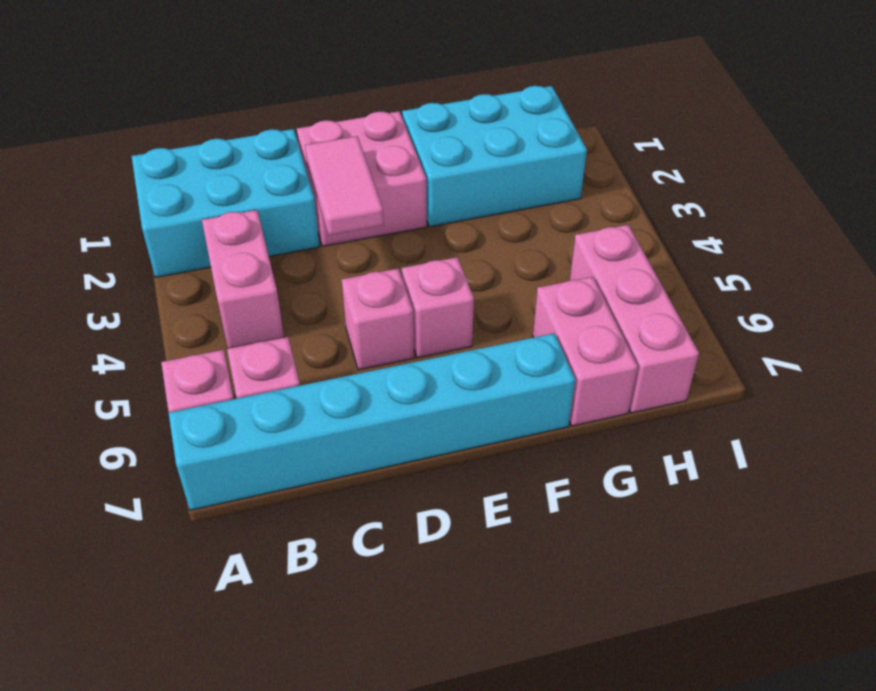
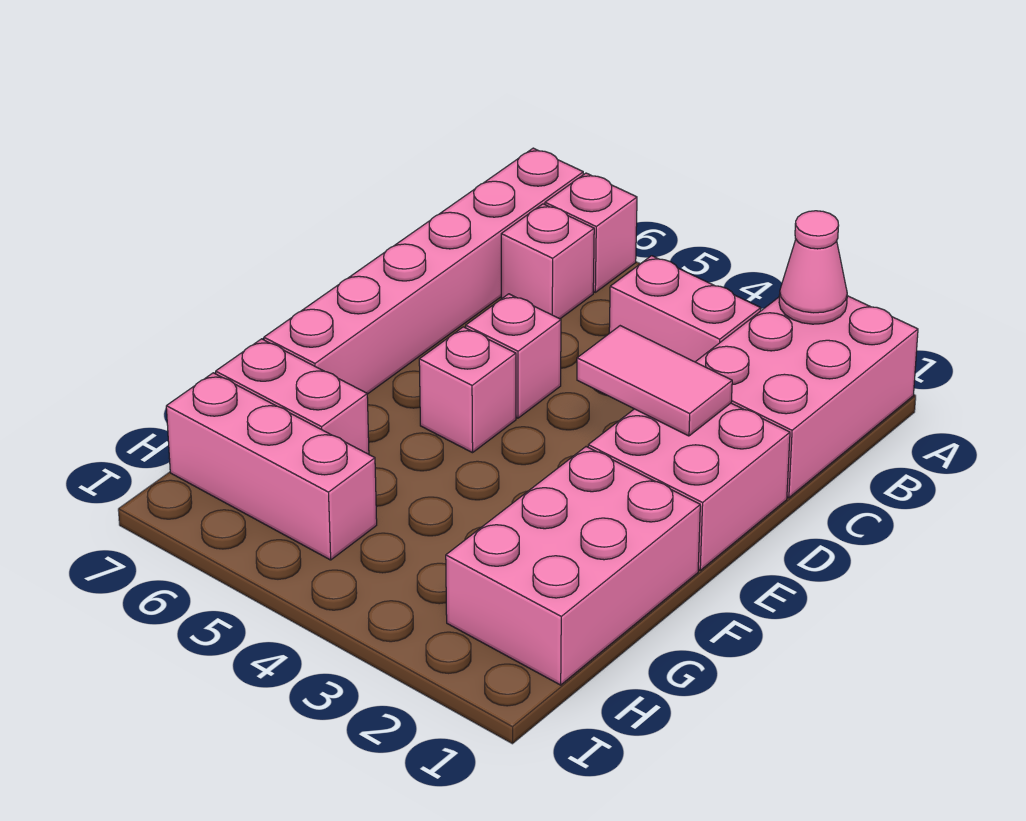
cyan brick A1:C2 level 1 -> pink brick A1:C2 level 1
none -> pink cone A2 level 2
cyan brick A7:F7 level 1 -> pink brick A7:F7 level 1
cyan brick F1:H2 level 1 -> pink brick F1:H2 level 1

